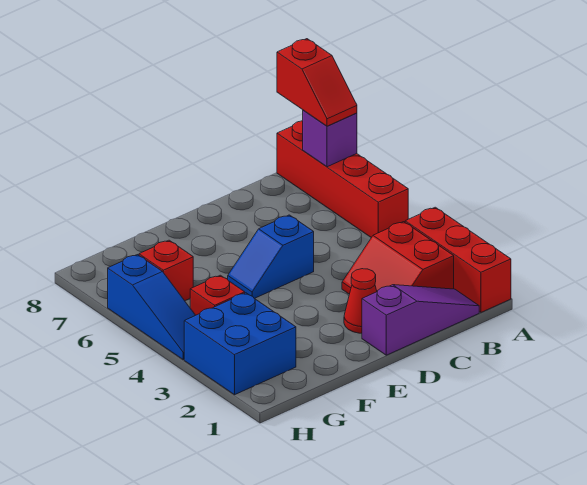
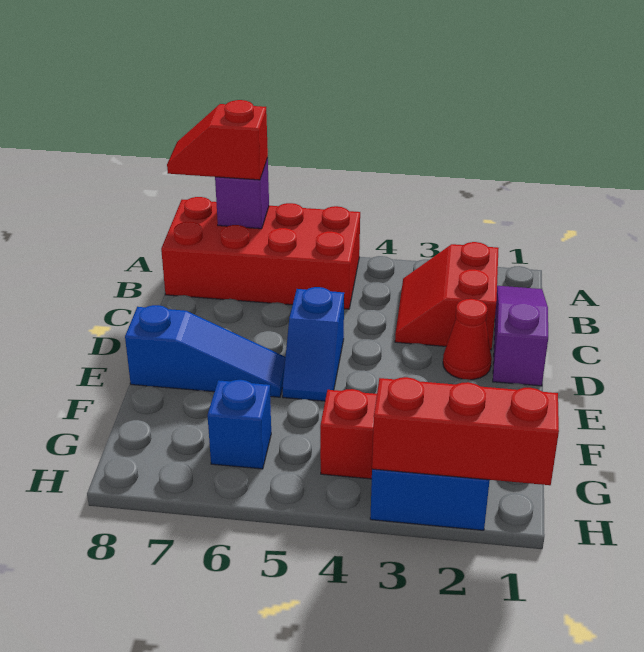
red brick A1:A3 level 1 -> red brick H1:H3 level 2
red brick A5:A8 level 1 -> red brick A5:B8 level 1
red slope A7:A8 level 3 top 8 -> red slope A7:A8 level 3 top 7
red slope B2:C3 level 1 top B -> red slope B2:C3 level 1 top 2
red brick G6 level 1 -> blue brick G6 level 1
blue slope H4:H6 level 1 top 6 -> blue slope E6:E8 level 1 top 8

